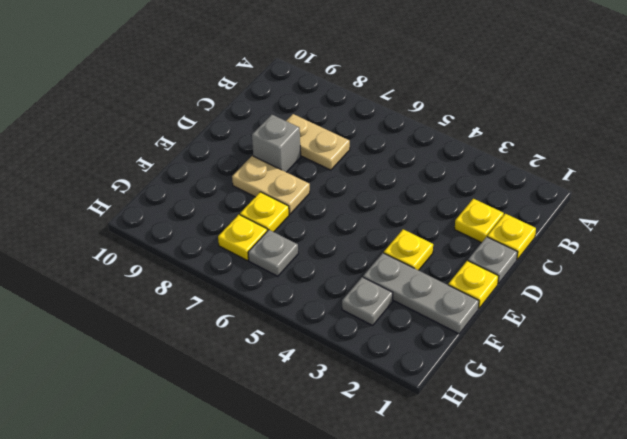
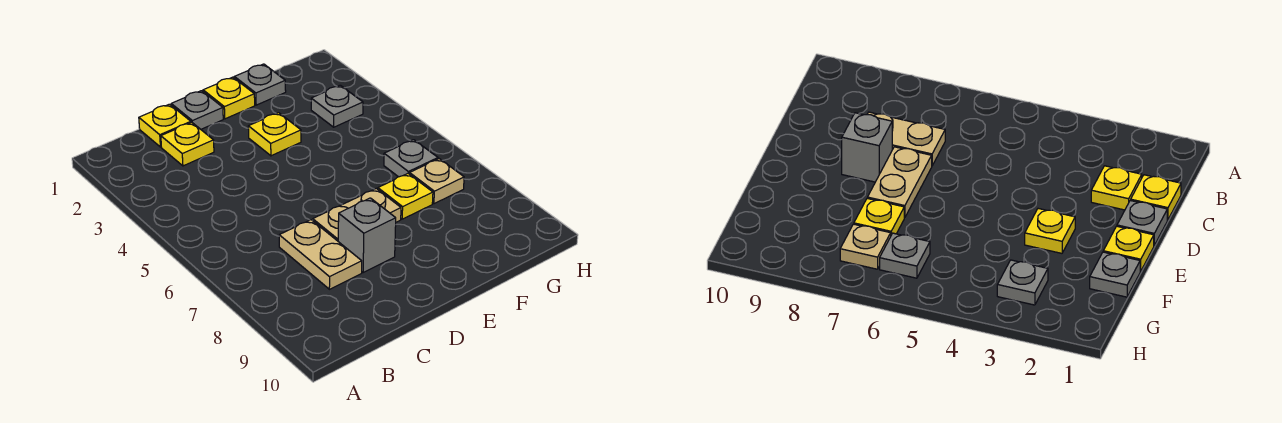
tan plate E7:E8 level 1 -> tan plate D7:E7 level 1
grey plate F1:F3 level 1 -> grey plate F1 level 1
yellow plate G7 level 1 -> tan plate G7 level 1

